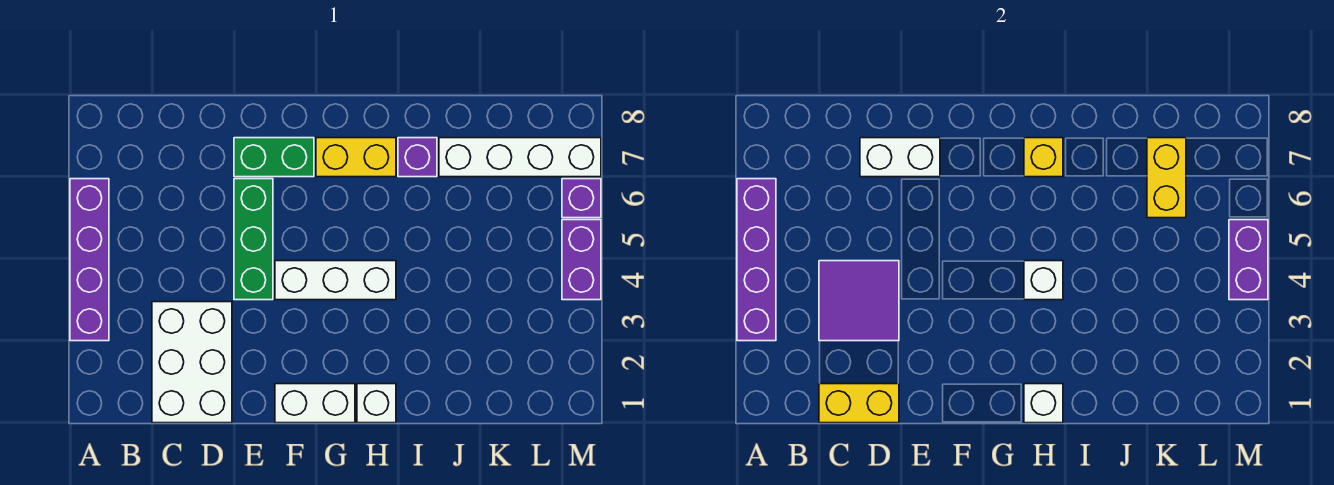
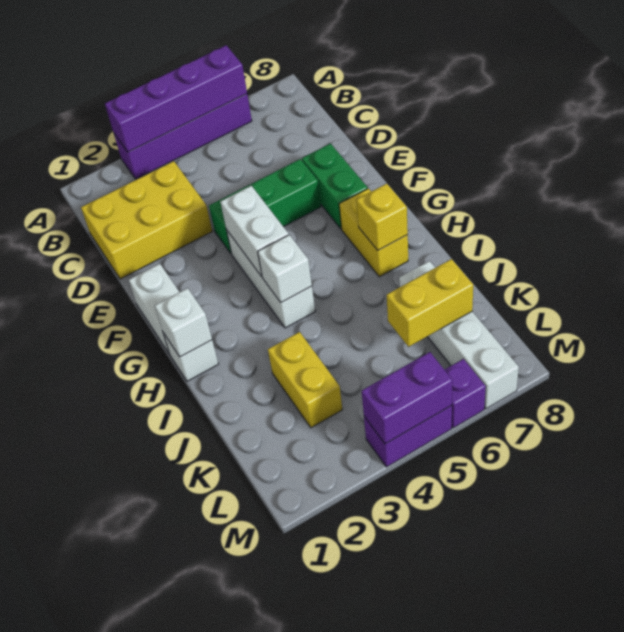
white brick C1:D3 level 1 -> yellow brick C1:D3 level 1
yellow brick C1:D1 level 2 -> yellow brick J3:K3 level 1
purple tile C3:D4 level 2 -> none
white brick D7:E7 level 2 -> white brick F4:G4 level 2
purple brick I7 level 1 -> none

